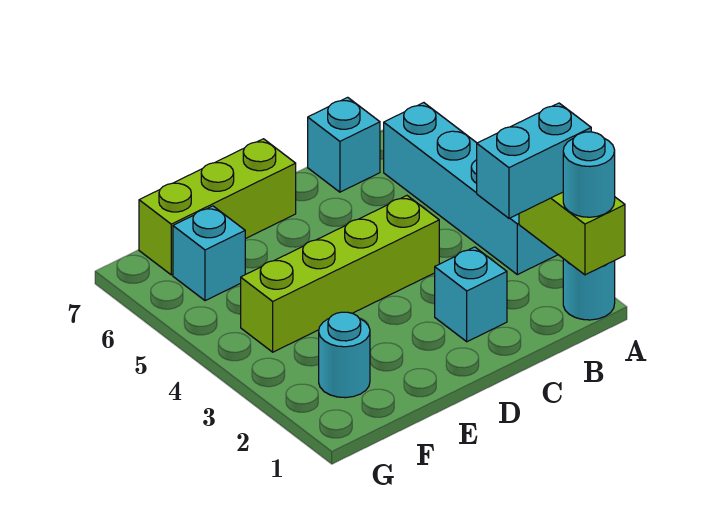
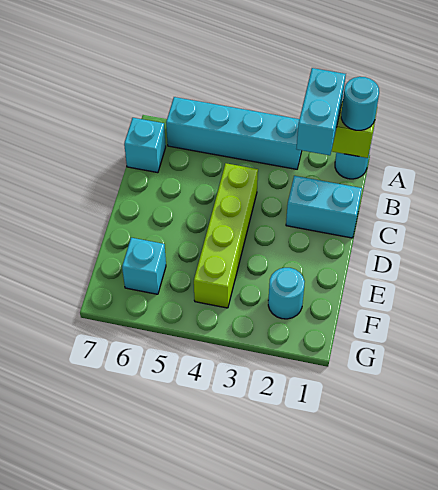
cyan brick C2 level 1 -> cyan brick C1:C2 level 1
lime brick D7:F7 level 1 -> none

